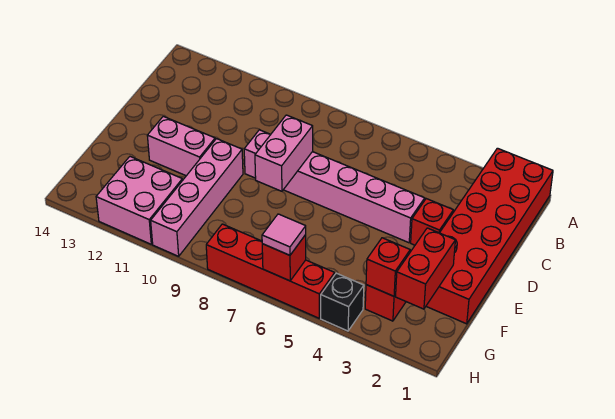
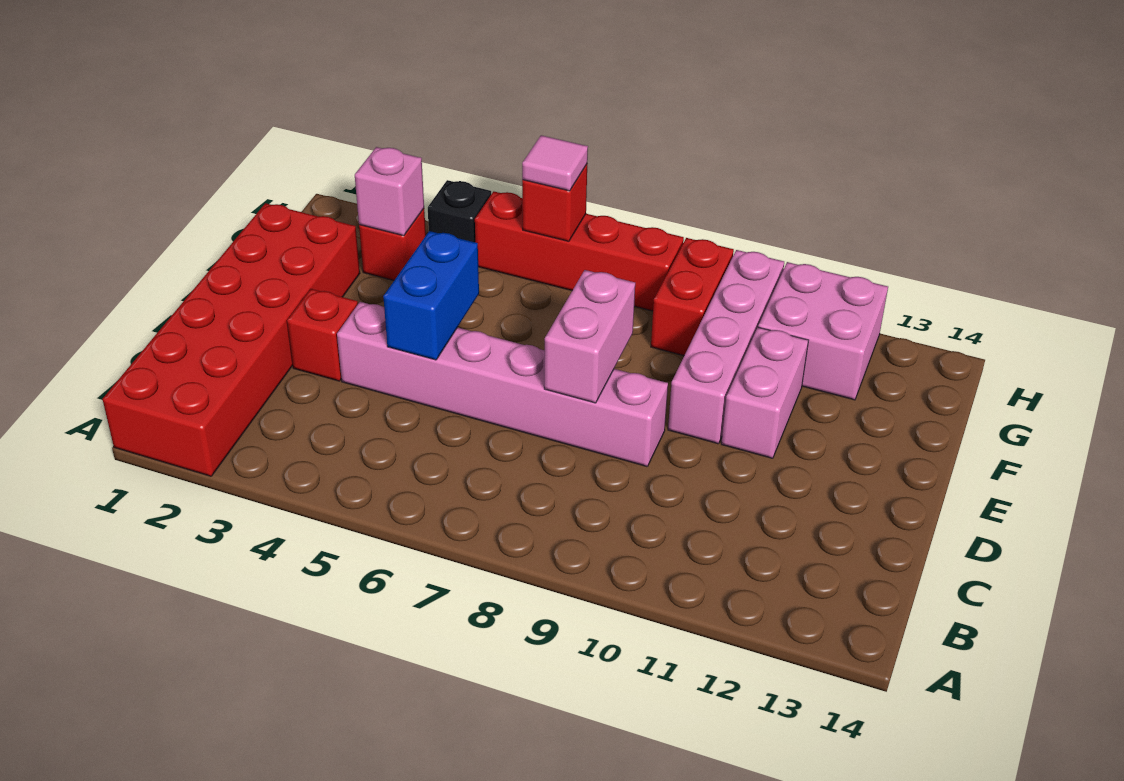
none -> blue brick D5:E5 level 2
pink brick E11:E12 level 1 -> pink brick E11:F11 level 1
red brick F2:G2 level 2 -> red brick G9:H9 level 1
red brick G3 level 2 -> pink brick G3 level 2

